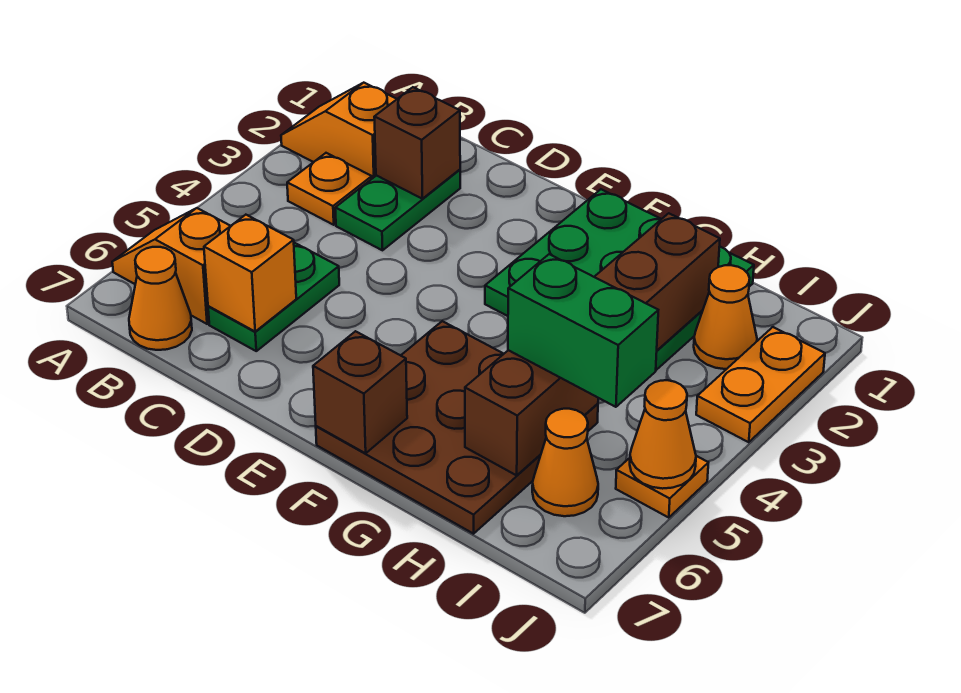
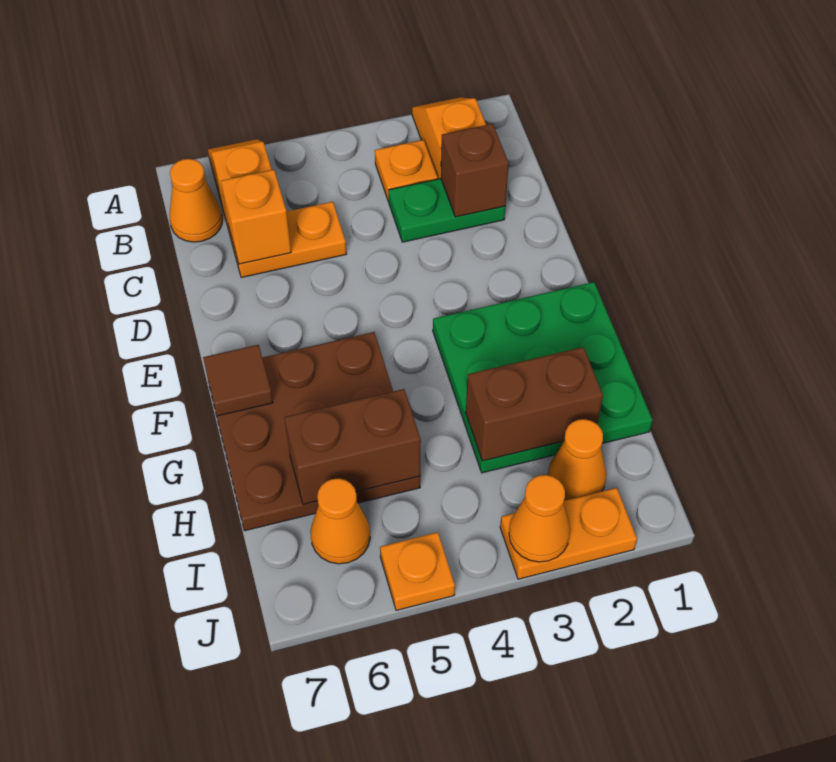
green plate C5:C6 level 1 -> orange plate C5:C6 level 1
brown brick F7 level 2 -> brown tile F7 level 2
green brick H5:I5 level 3 -> none
orange cone J5 level 2 -> orange cone J3 level 2

